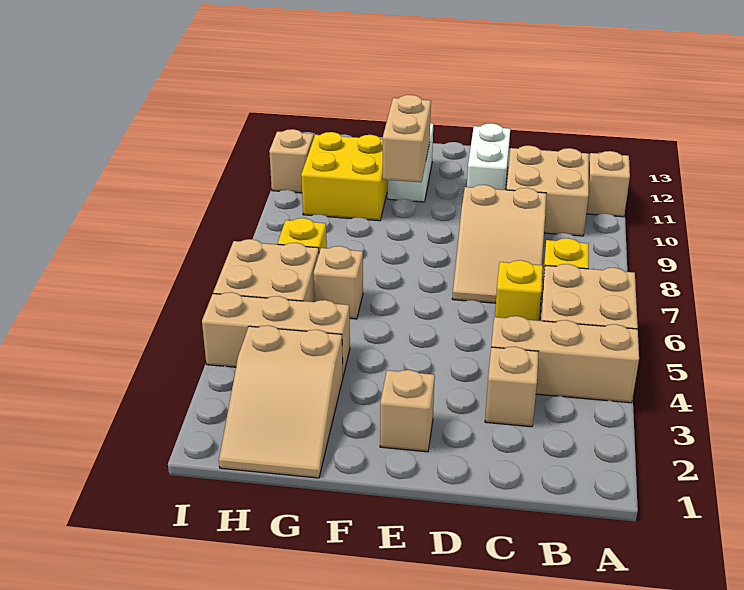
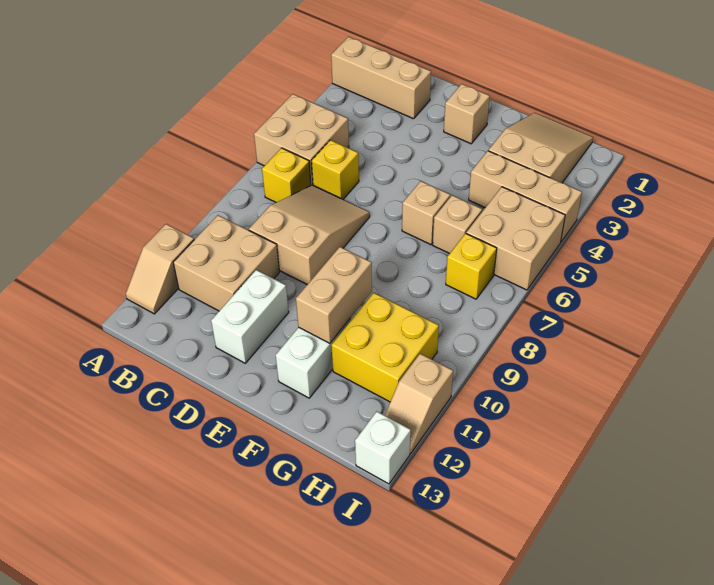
tan brick A4:C4 level 1 -> tan brick A2:C2 level 1
tan brick C3 level 1 -> tan brick F6 level 1
none -> white brick I13 level 1

